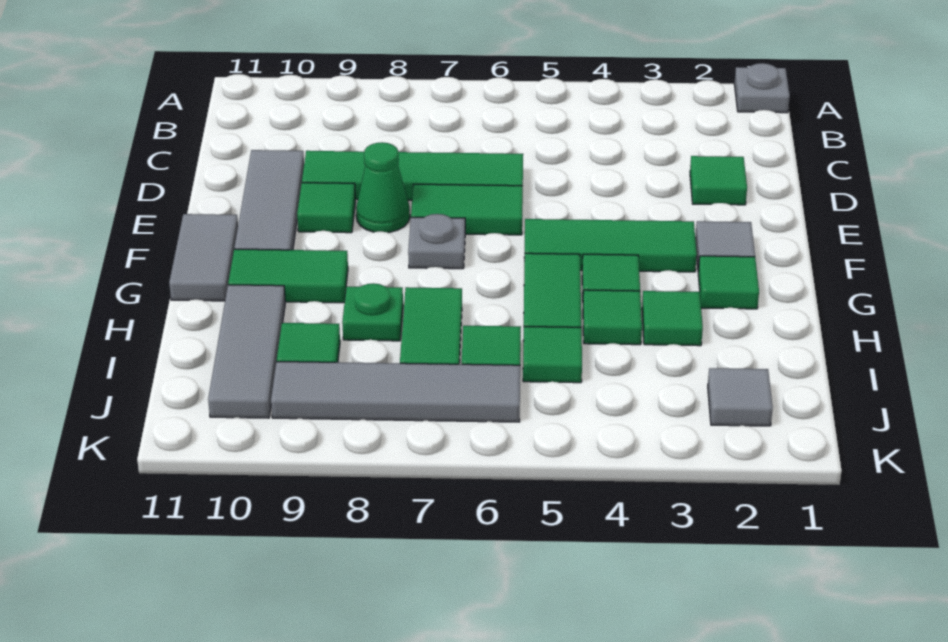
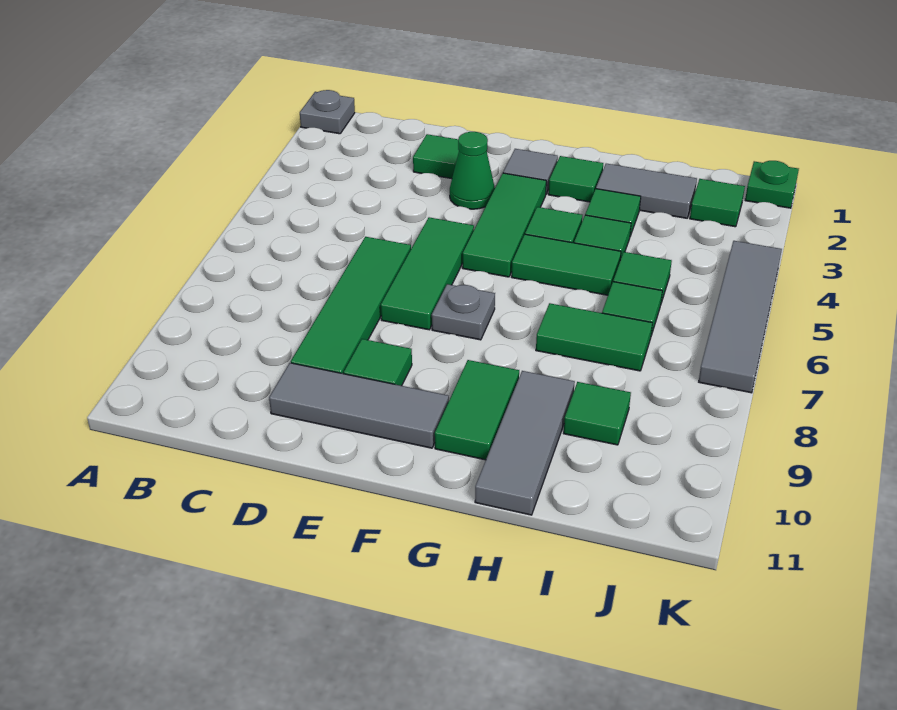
green tile E6:E7 level 1 -> green tile E5:E7 level 1
green cone E8 level 1 -> green cone E3 level 1
grey tile F11:G11 level 1 -> grey tile H2:I2 level 1
green plate H8 level 1 -> green plate K1 level 1
grey tile H10:J10 level 1 -> grey tile H9:H11 level 1
grey tile J2 level 1 -> green tile J2 level 1
grey tile J6:J9 level 1 -> grey tile K4:K7 level 1

